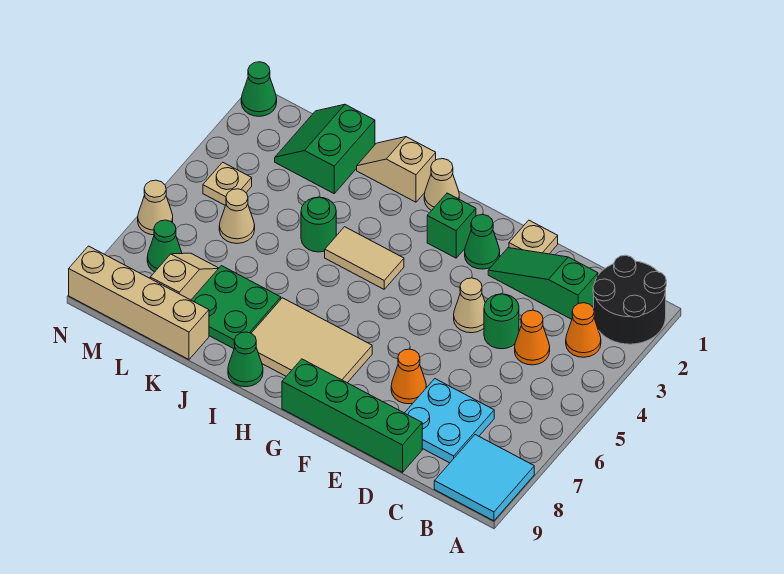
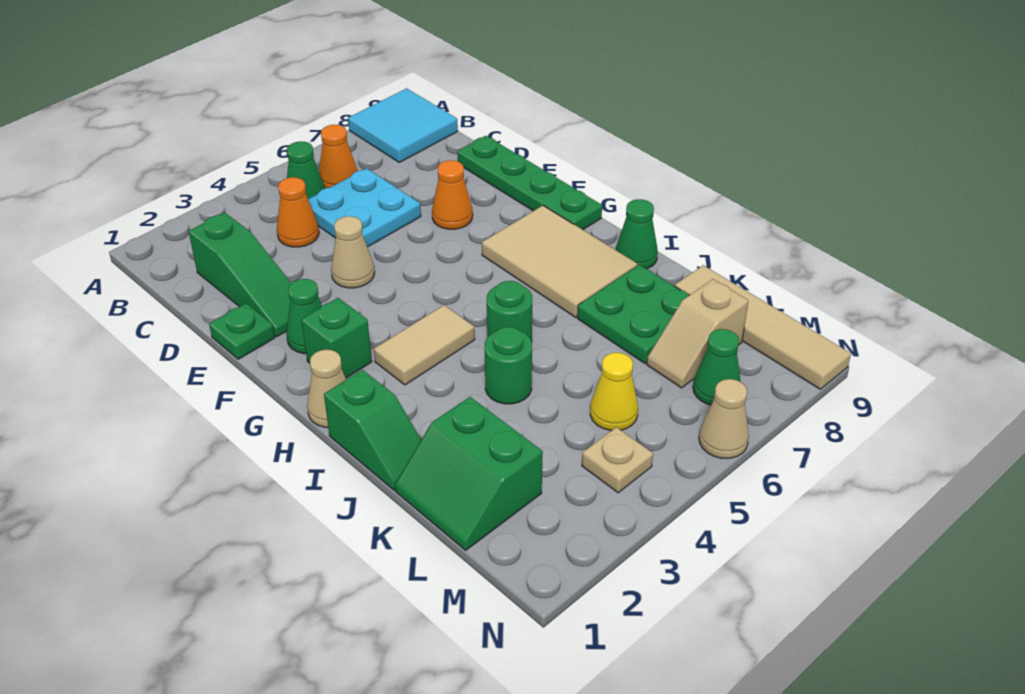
black round brick A1:B2 level 1 -> none
orange cone B3 level 1 -> orange cone B6 level 1
cyan plate C7:D8 level 1 -> cyan plate C5:D6 level 1
green round brick D4 level 1 -> green round brick I5 level 1
green brick D9:G9 level 1 -> green plate D9:G9 level 1
tan plate E1 level 1 -> green plate E1 level 1
tan tile H4:I4 level 1 -> tan tile H3:H4 level 1
tan slope I1:J1 level 1 top I -> green slope I1:J1 level 1 top I
green slope K1:L2 level 1 top K -> green slope K1:L2 level 1 top 2
tan brick K9:N9 level 1 -> tan tile K9:N9 level 1
tan cone L5 level 1 -> yellow cone L5 level 1
green cone N1 level 1 -> green cone B5 level 1

